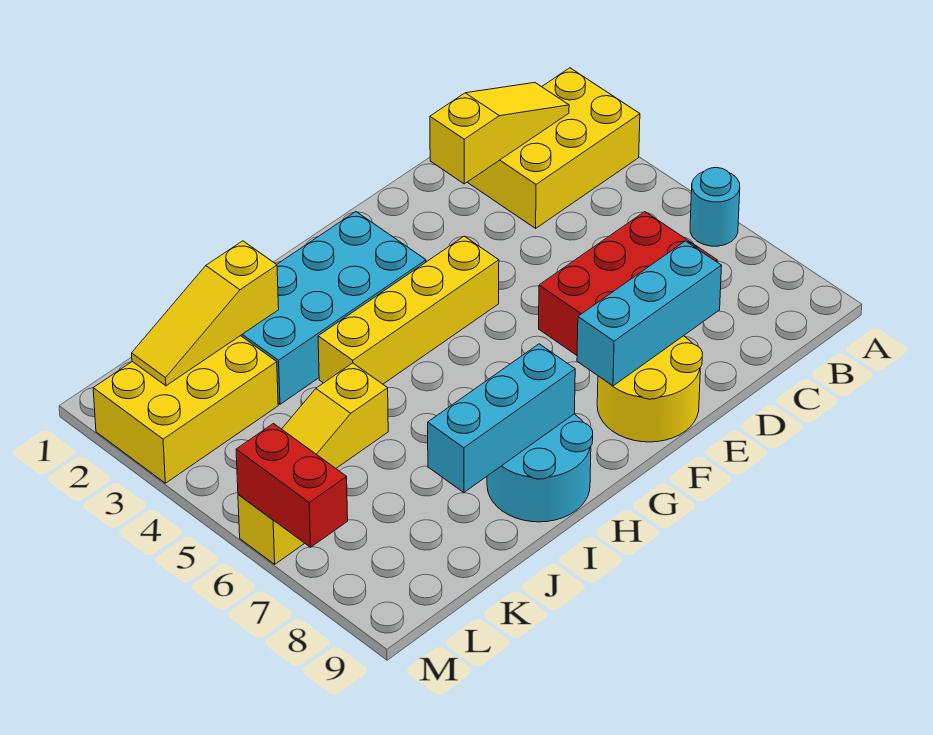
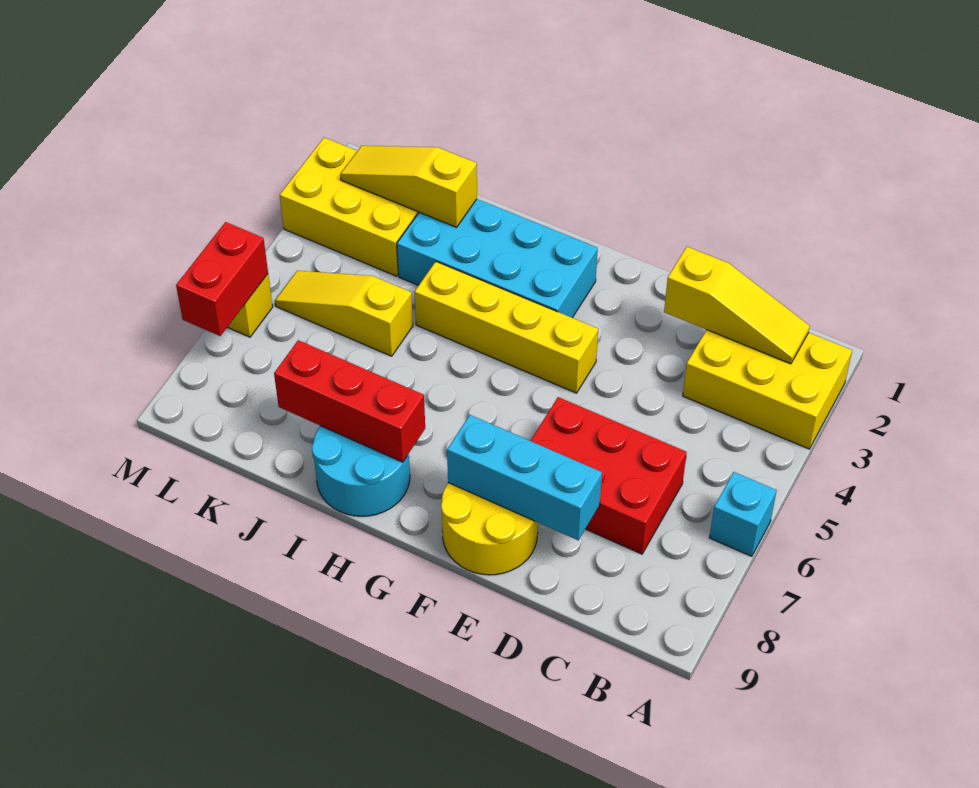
cyan round brick A6 level 1 -> cyan brick A6 level 1
cyan brick H8:J8 level 2 -> red brick H8:J8 level 2

